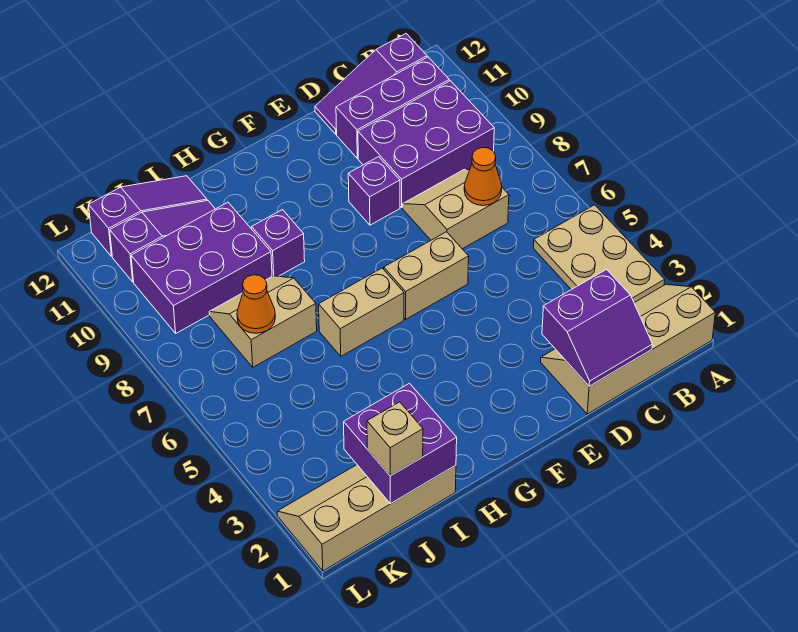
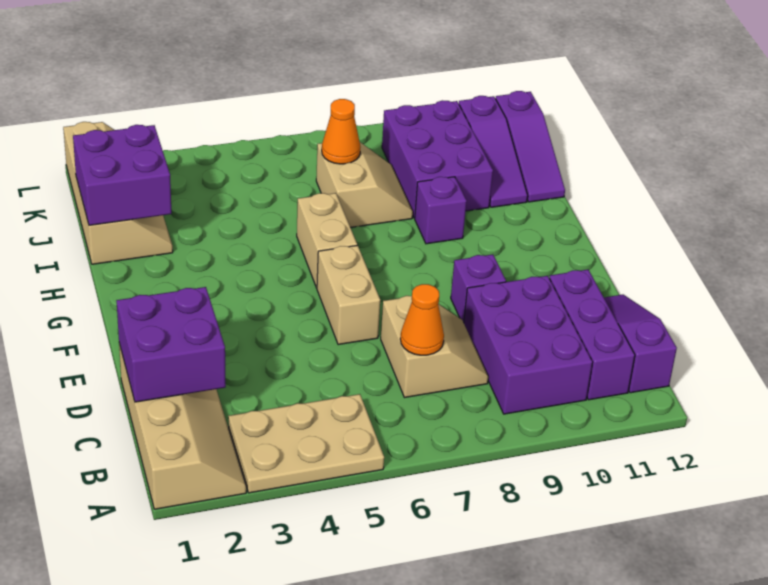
purple slope C1:D2 level 2 top 2 -> purple brick C1:D2 level 2
tan brick J1 level 3 -> none

